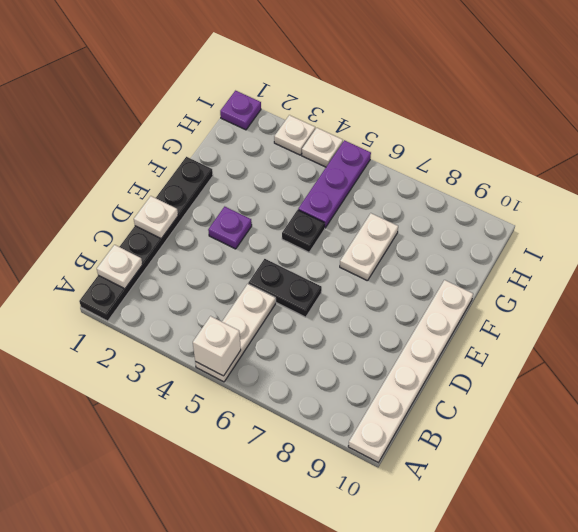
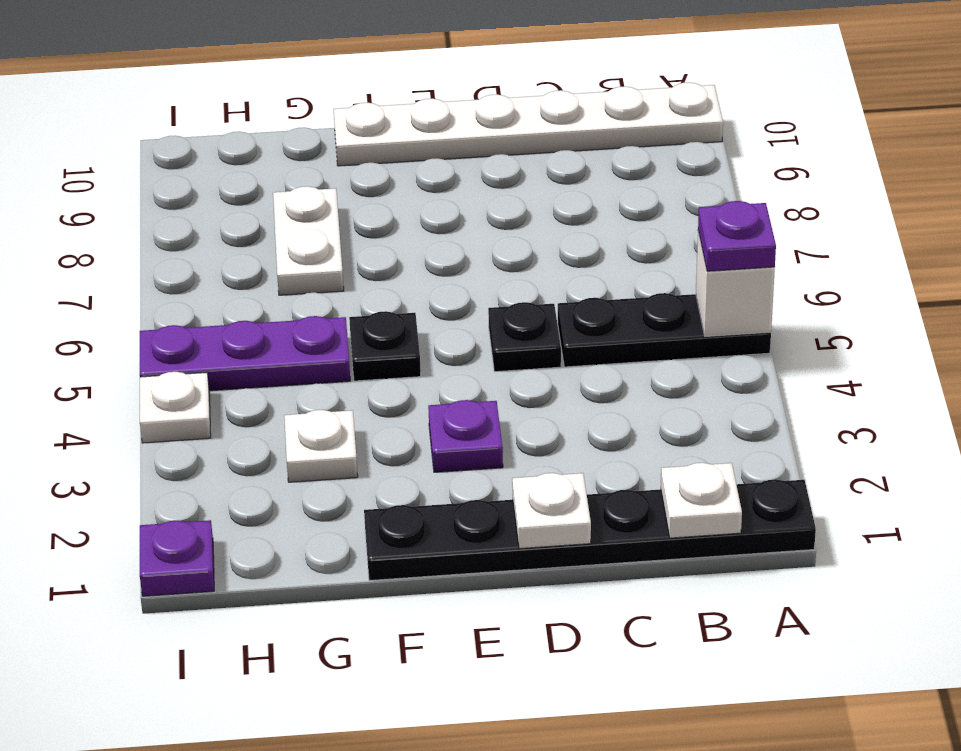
white plate A5:C5 level 1 -> black plate A5:C5 level 1
none -> purple plate A5 level 3
black plate D5:D6 level 1 -> black plate D5 level 1
white plate F7:G7 level 1 -> white plate G7:G8 level 1
white plate I3 level 1 -> white plate G3 level 1

